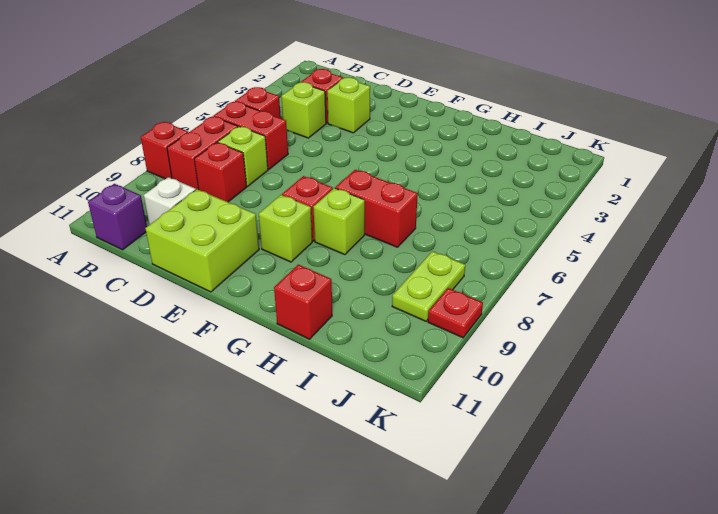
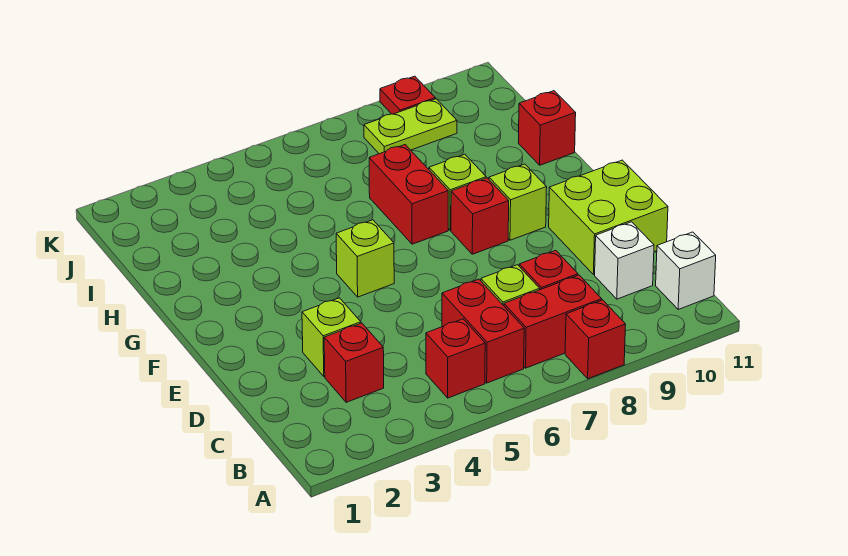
purple brick B11 level 1 -> white brick B11 level 1
lime brick C4 level 1 -> lime brick F5 level 1

